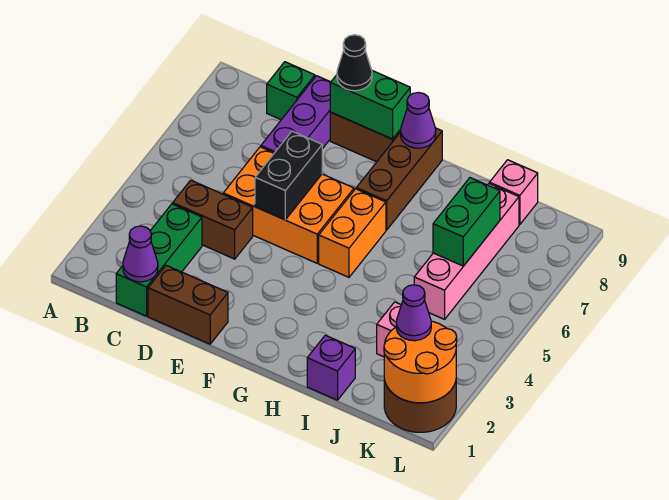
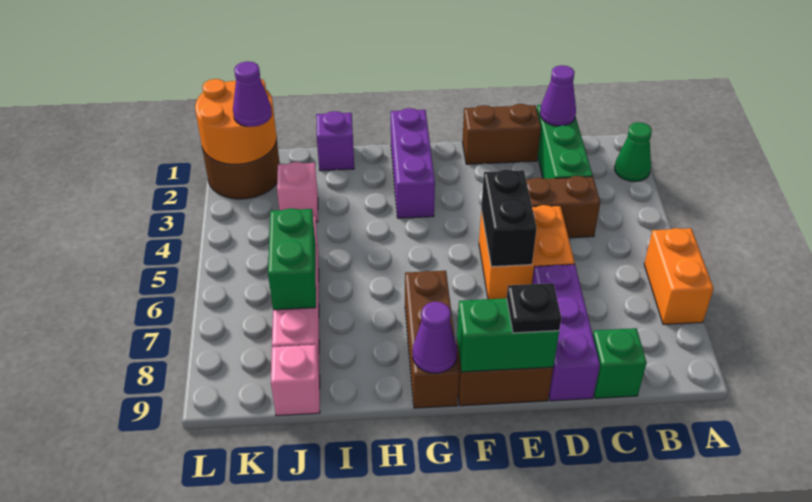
none -> green cone A2 level 1
orange brick D5:F6 level 1 -> orange brick D5:E6 level 1
black cone E9 level 3 -> black plate E9 level 3
none -> purple brick G1:G3 level 1
orange brick G5:G6 level 1 -> orange brick A6:A7 level 1

